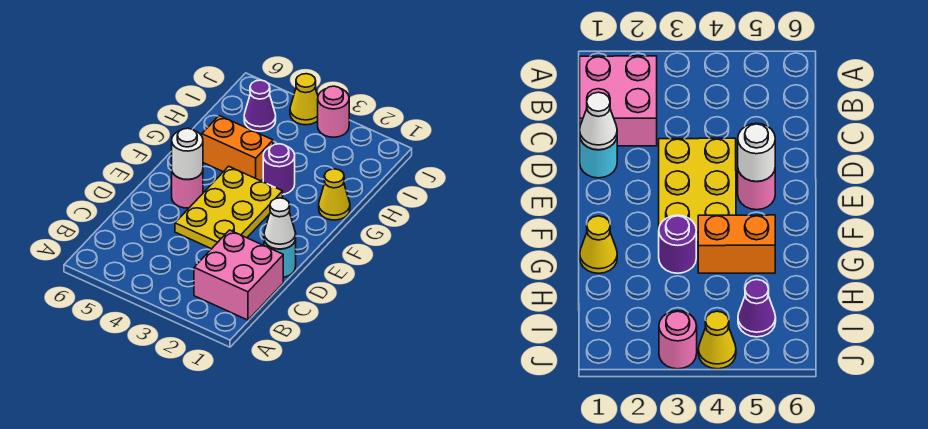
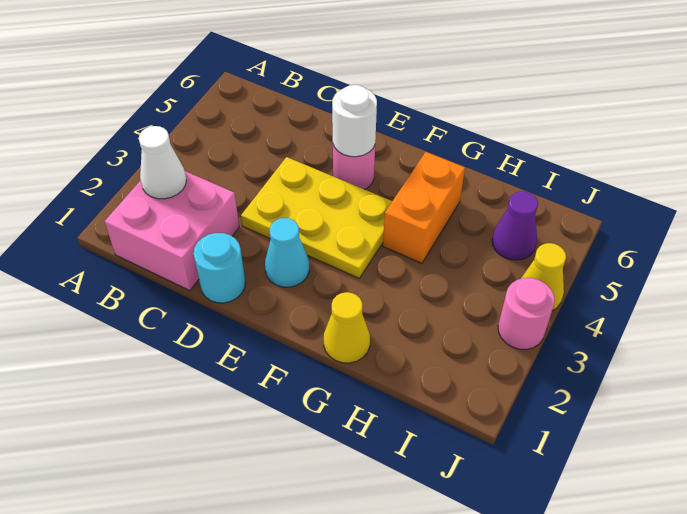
white cone D1 level 2 -> white cone B2 level 2
none -> cyan cone E2 level 1
purple round brick G3 level 1 -> none

